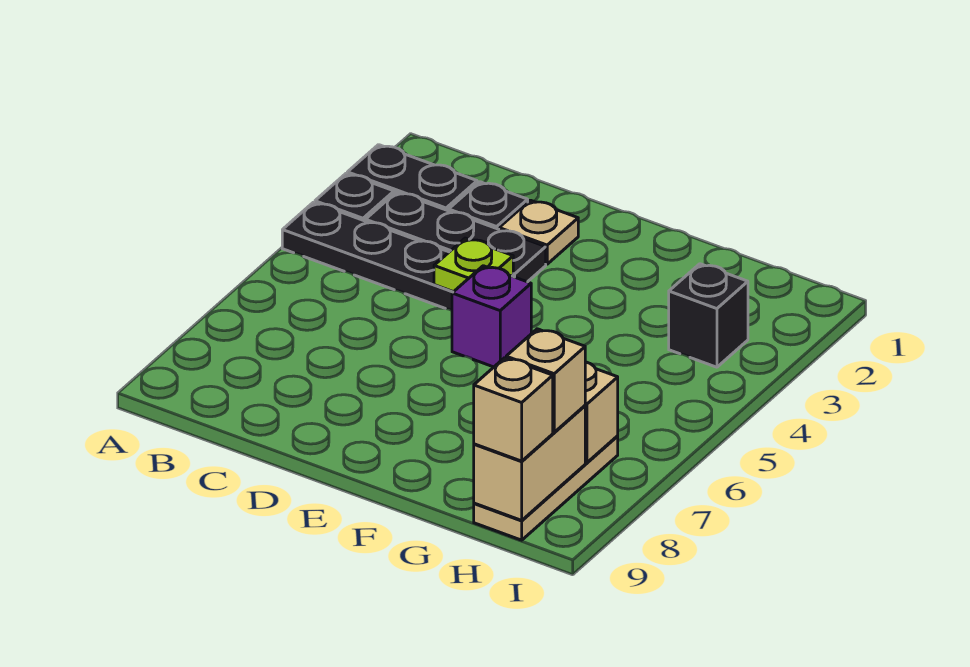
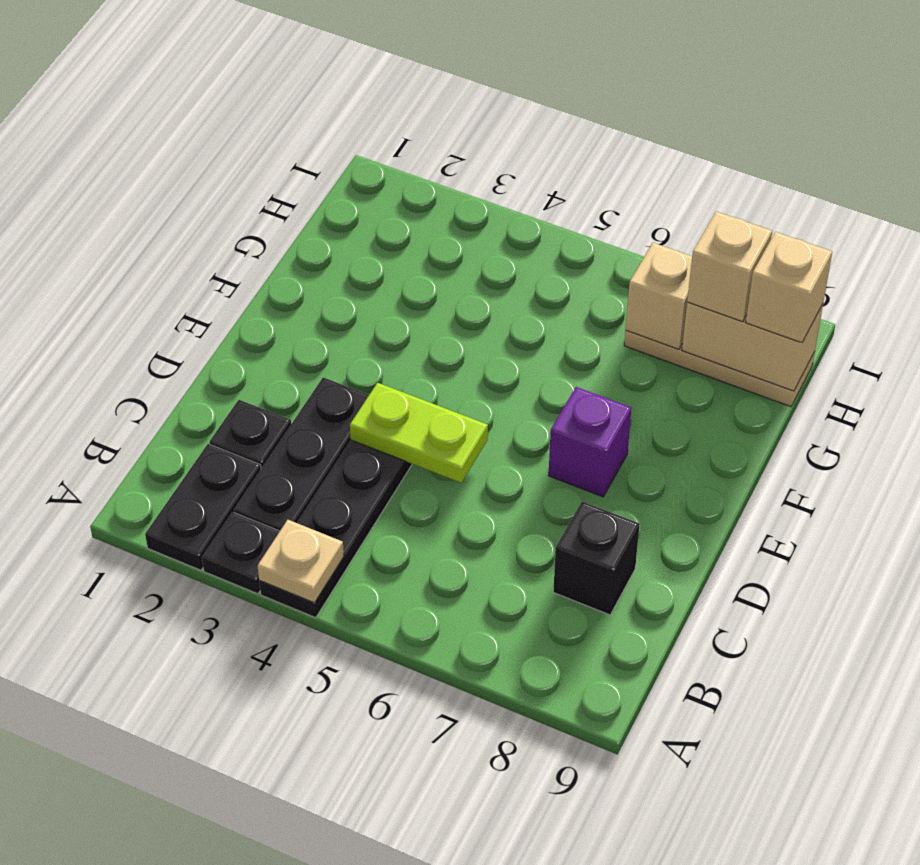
tan plate D2 level 1 -> tan plate A4 level 2
lime plate D4 level 2 -> lime plate D4:D5 level 2
purple brick E5 level 1 -> purple brick E7 level 1
black brick H3 level 1 -> black brick C8 level 1

